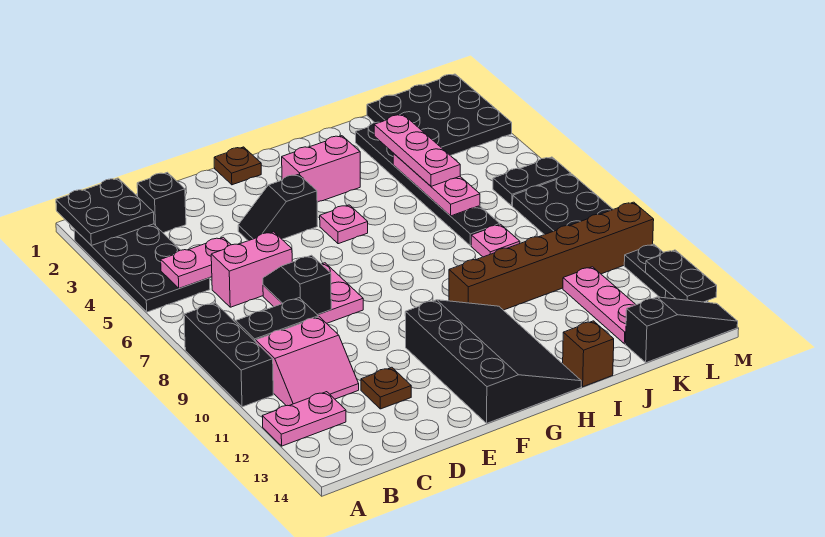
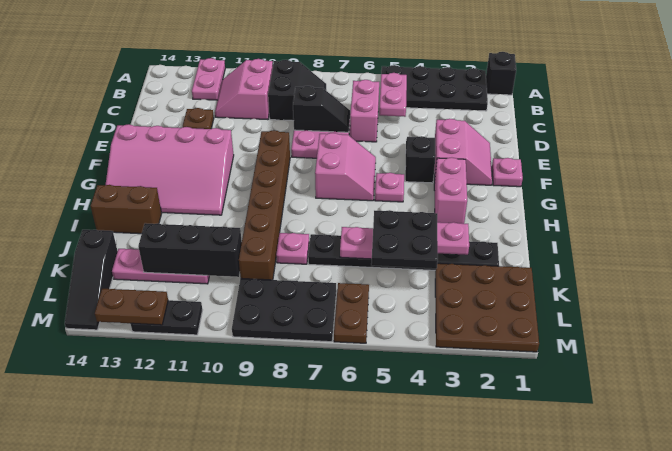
black plate A1:B2 level 2 -> black plate J4:K5 level 4
black brick A8:A10 level 1 -> black brick K10:K12 level 2
black brick C2 level 1 -> black brick A1 level 1
none -> pink slope E2:F3 level 1 top 3
brown plate F1 level 1 -> pink plate F1 level 1
none -> pink slope F6:G7 level 1 top 7
black slope F11:H14 level 1 top F -> pink slope F11:H14 level 1 top F
brown brick H10:M10 level 1 -> brown brick F9:K9 level 1
brown brick I14 level 1 -> brown brick I13:I14 level 1
black plate K1:M3 level 1 -> brown plate K1:M3 level 1
black plate L6:M6 level 1 -> brown plate L6:M6 level 1
black plate M12:M13 level 2 -> brown plate M12:M13 level 2

